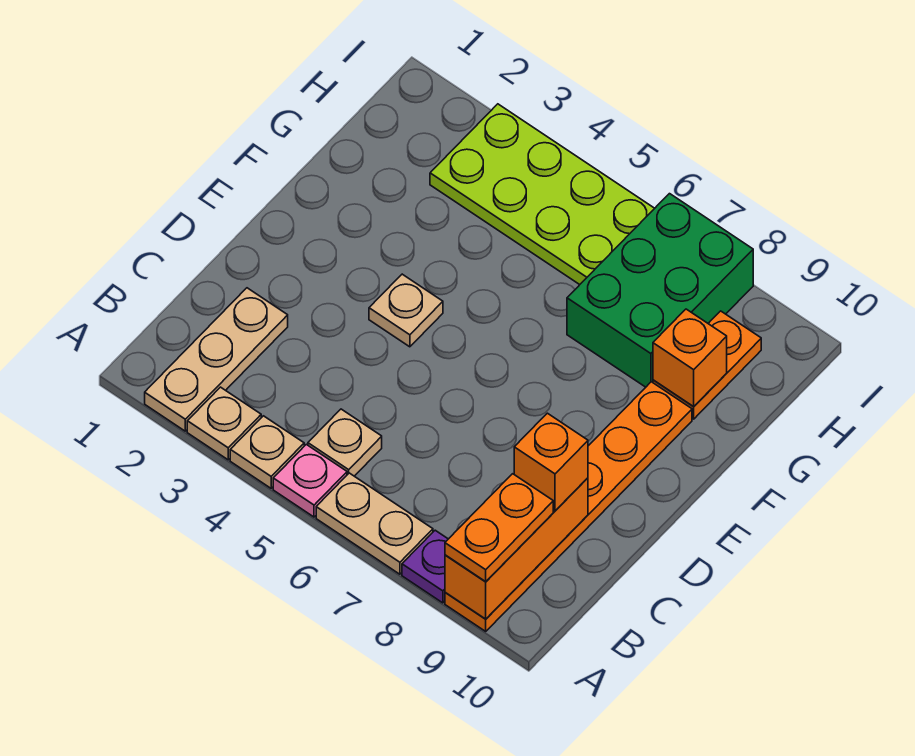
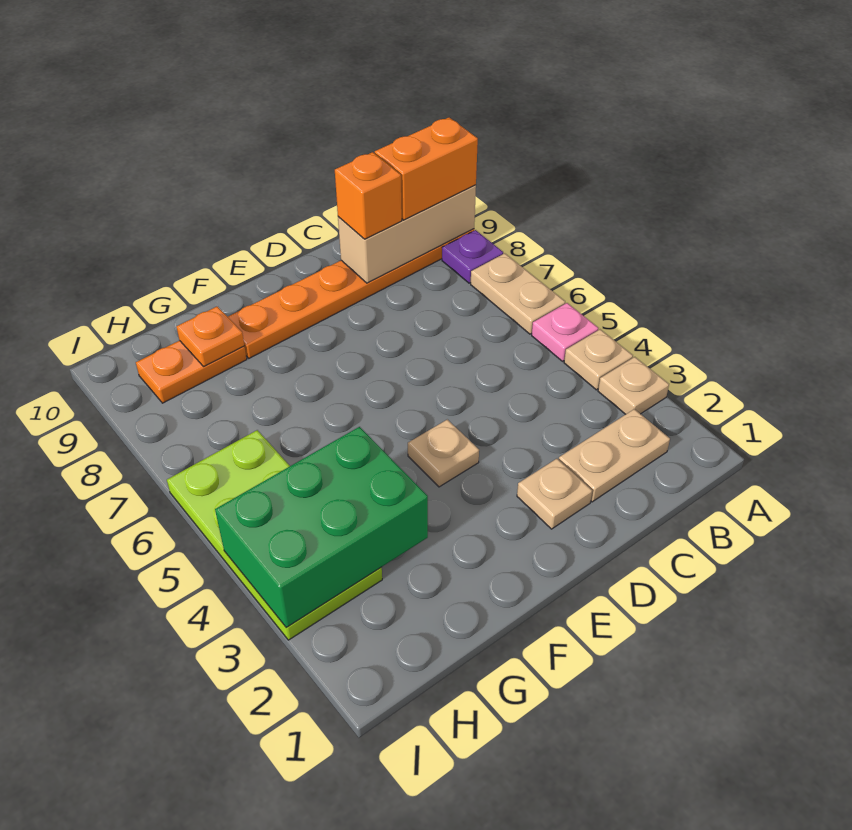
tan plate A2:C2 level 1 -> tan plate B2:C2 level 1
orange brick A9:C9 level 2 -> tan brick A9:C9 level 2
orange plate A9:B9 level 3 -> orange brick A9:B9 level 3
tan plate B5 level 1 -> tan plate D2 level 1
green brick G7:I8 level 1 -> green brick G3:I4 level 2
orange brick G9 level 2 -> orange plate G9 level 2

